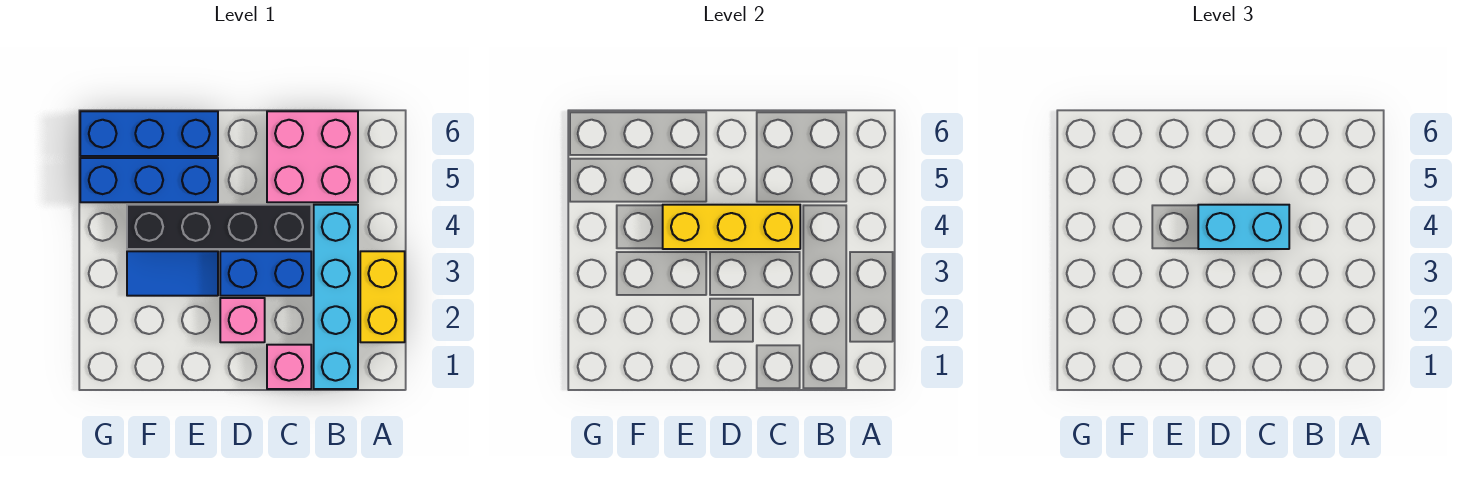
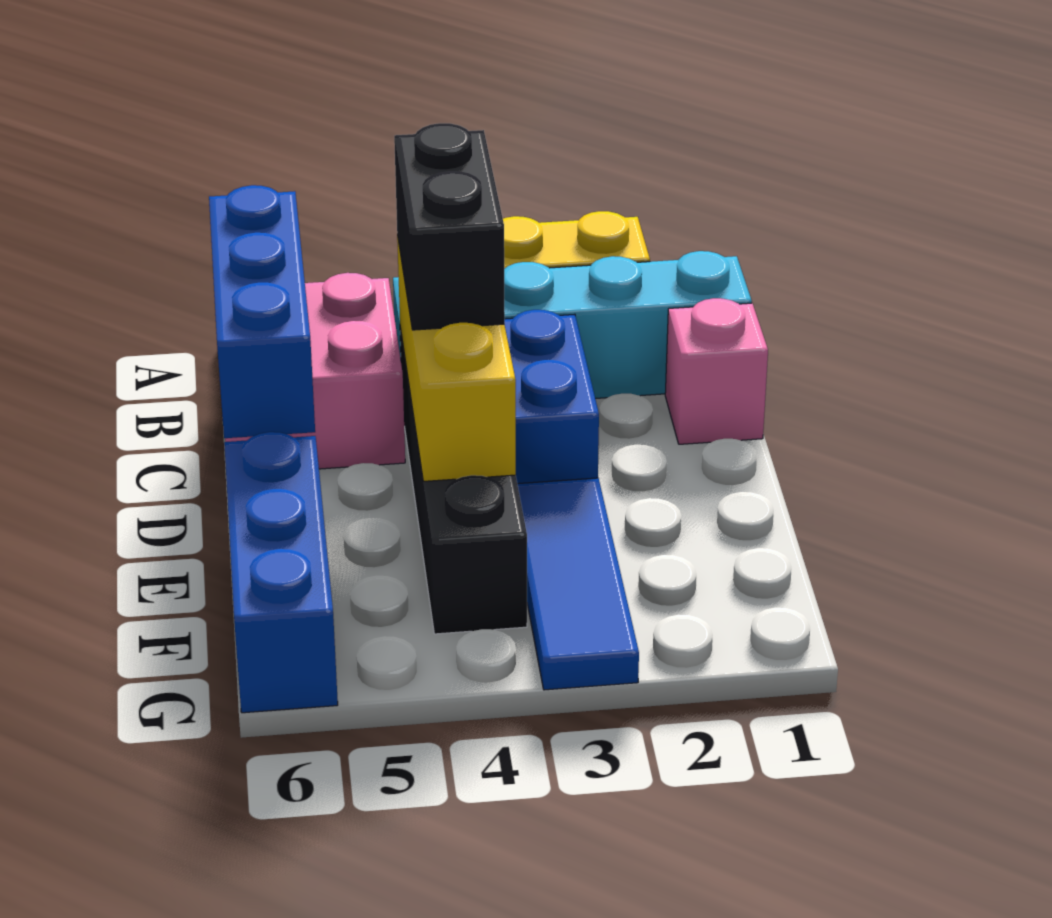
cyan brick C4:D4 level 3 -> black brick C4:D4 level 3
pink brick D2 level 1 -> none
blue tile E3:F3 level 1 -> blue tile E3:G3 level 1
blue brick E5:G5 level 1 -> blue brick B6:D6 level 2

